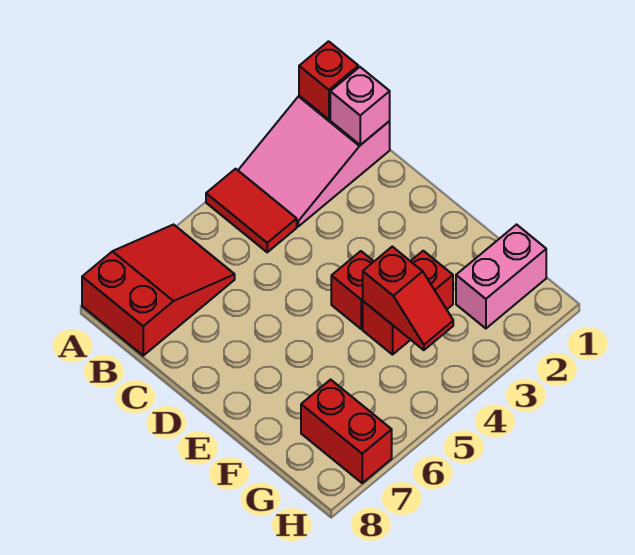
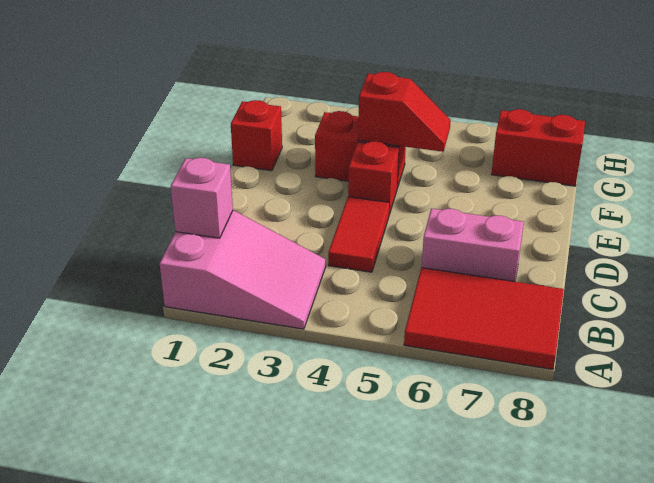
red brick A1 level 2 -> red brick F1 level 1
red tile A4:B4 level 1 -> red tile C4:D4 level 1
red slope A6:B8 level 1 top 8 -> red tile A6:B8 level 1
red slope F4:G4 level 2 top F -> red slope F4:F5 level 2 top 4
pink brick G1:G2 level 1 -> pink brick C6:C7 level 1
red brick G7:H7 level 1 -> red brick G7:G8 level 1

